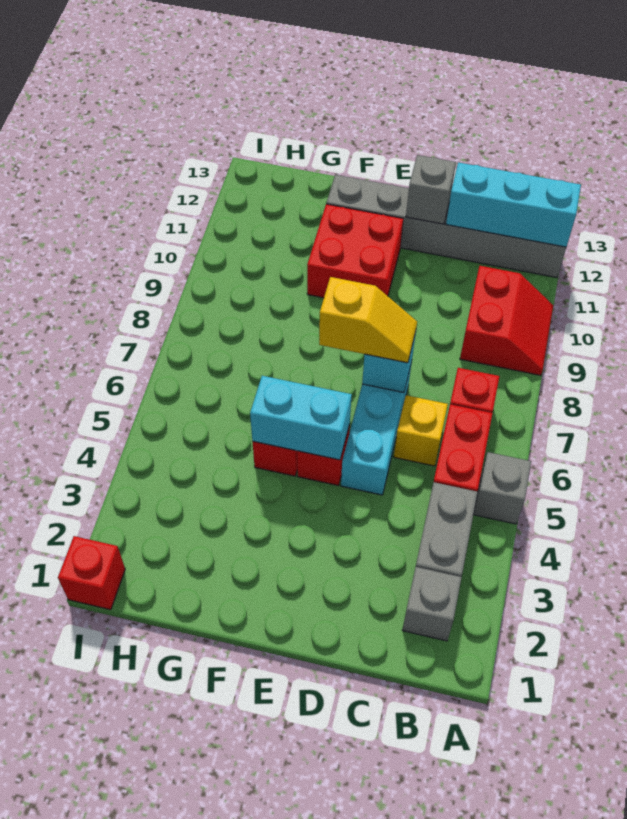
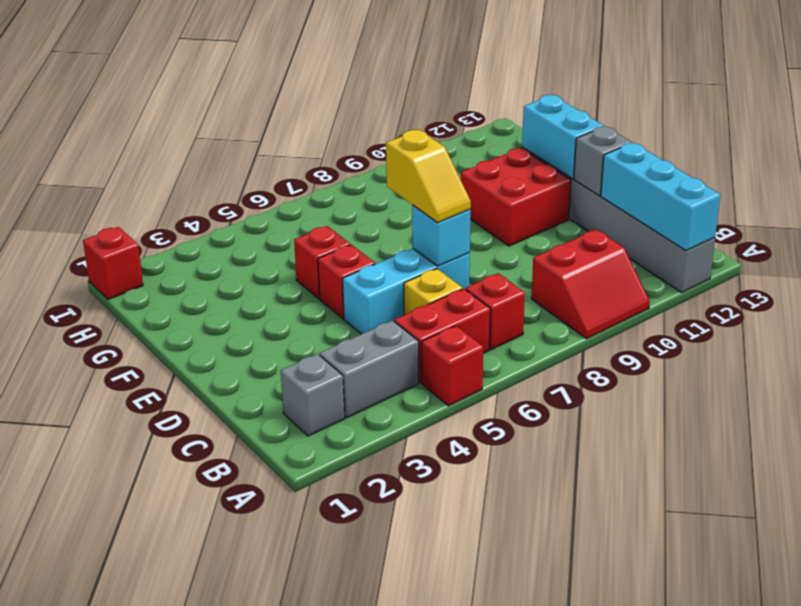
grey brick A5 level 1 -> red brick A5 level 1
cyan brick E5:F5 level 2 -> cyan brick E12:F12 level 2

